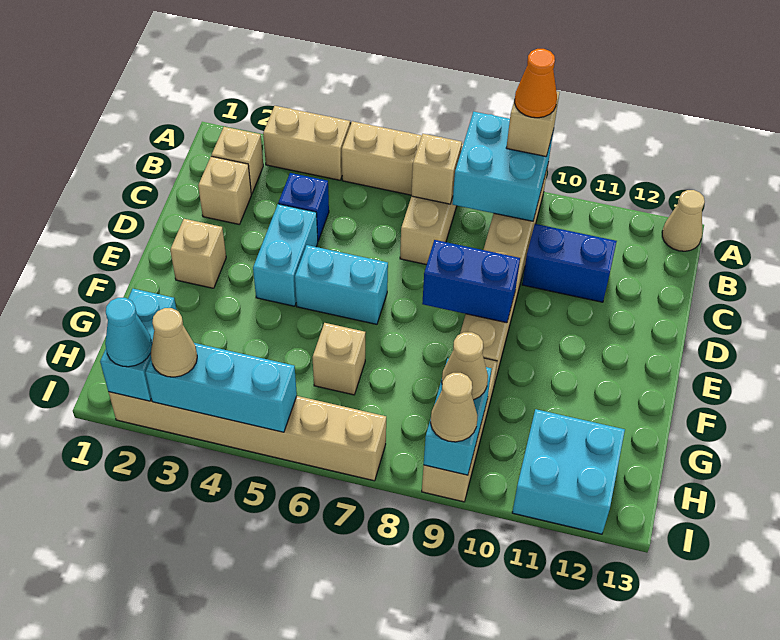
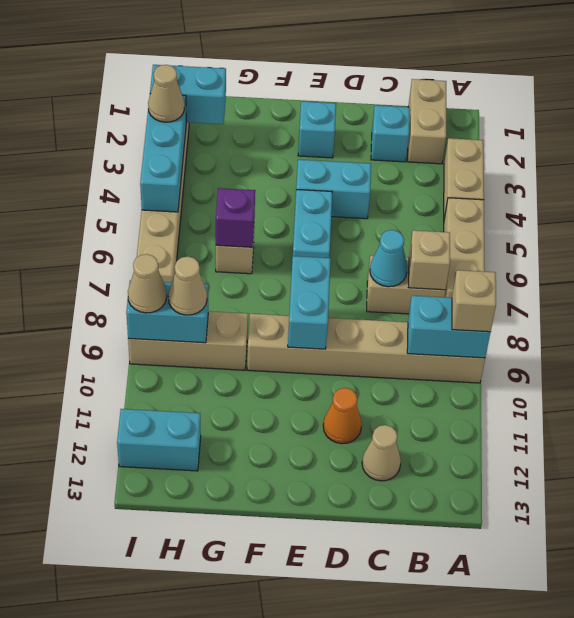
cyan brick A8:B9 level 2 -> cyan brick A9:B9 level 2
orange cone A9 level 4 -> orange cone D11 level 1
tan cone A13 level 1 -> tan cone C12 level 1
tan brick B2 level 1 -> tan brick B1:B2 level 1
tan brick C2 level 1 -> cyan brick C2 level 1
blue brick C4 level 1 -> none
blue brick C10:C11 level 1 -> none
tan brick E2 level 1 -> cyan brick E2 level 1
blue brick E8:E9 level 2 -> cyan brick E8:E9 level 2
none -> purple brick G6 level 2
cyan brick H11:I12 level 1 -> cyan brick H12:I12 level 1
cyan cone I2 level 3 -> cyan cone C7 level 2

